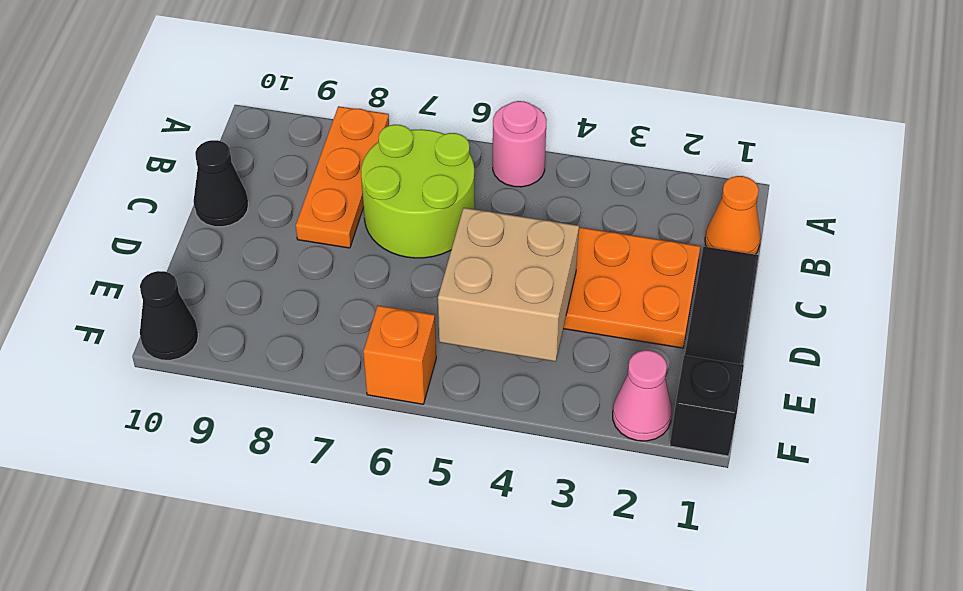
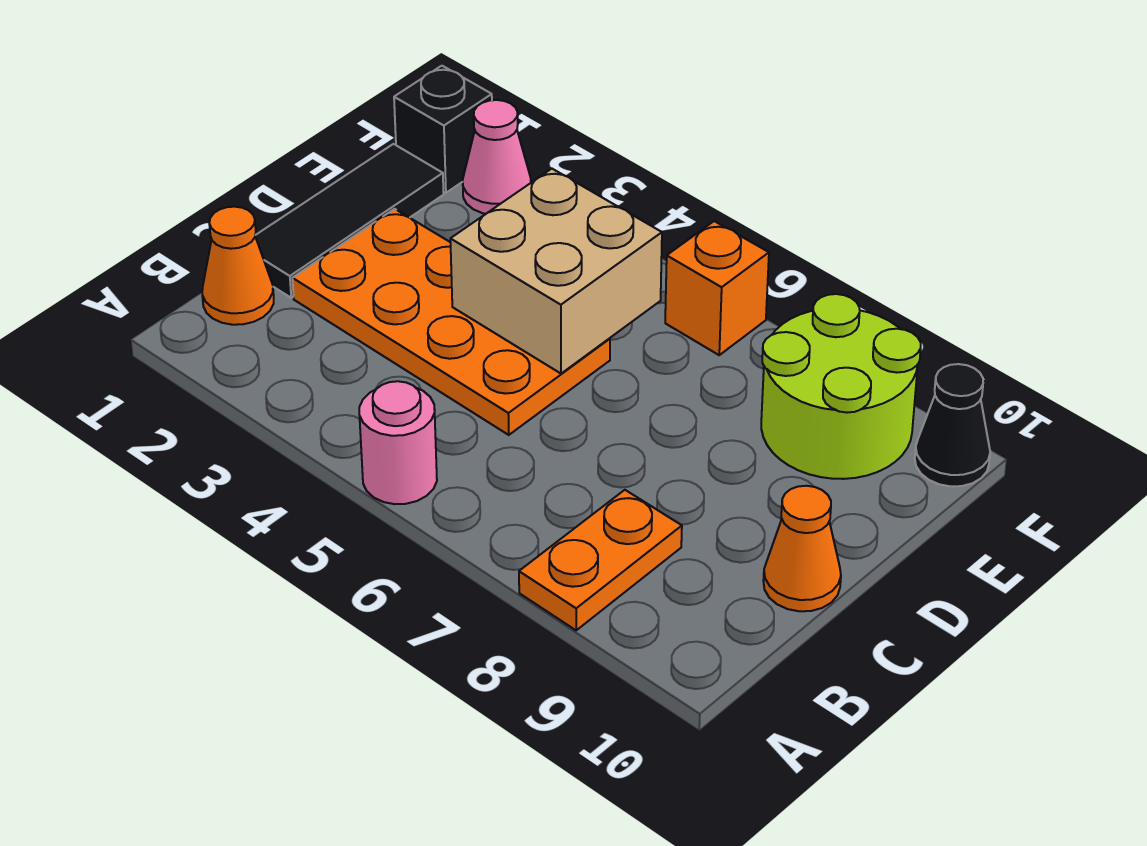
orange plate A8:C8 level 1 -> orange plate A8:B8 level 1
lime round brick B6:C7 level 1 -> lime round brick E8:F9 level 1
black cone C10 level 1 -> orange cone C10 level 1

